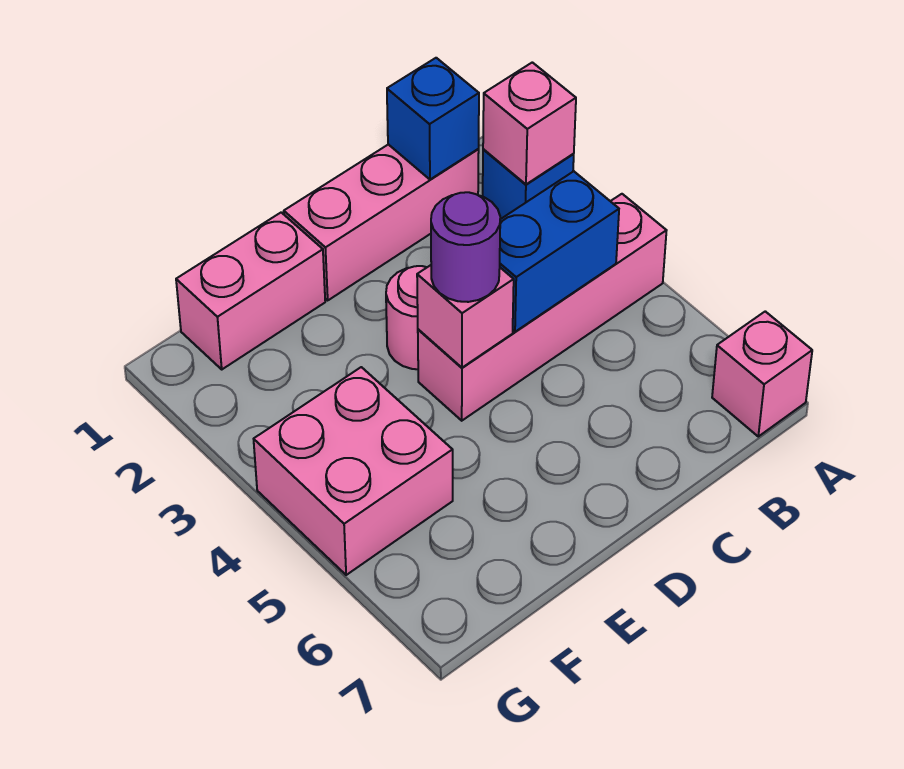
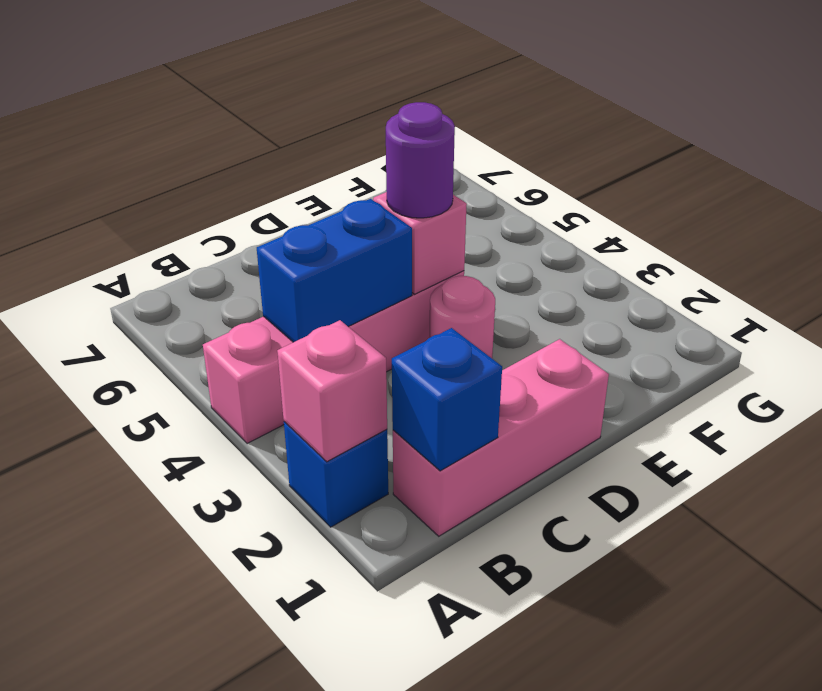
pink brick A7 level 1 -> none
pink brick E1:F1 level 1 -> none
pink brick F4:G5 level 1 -> none

